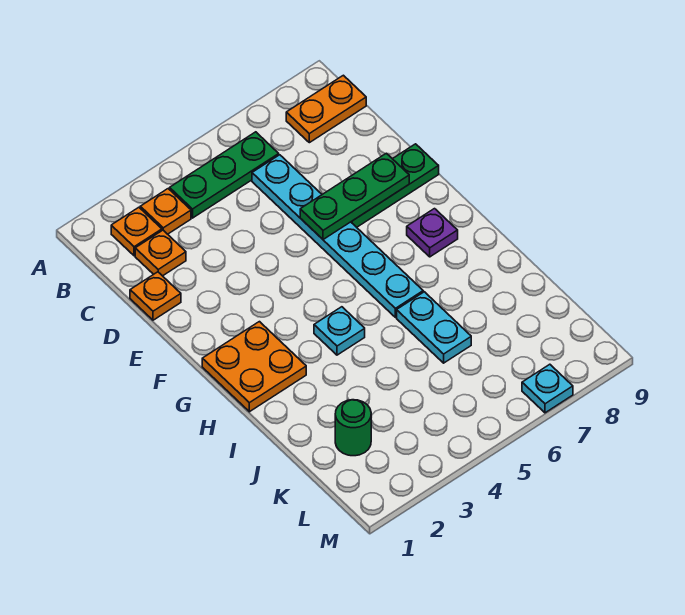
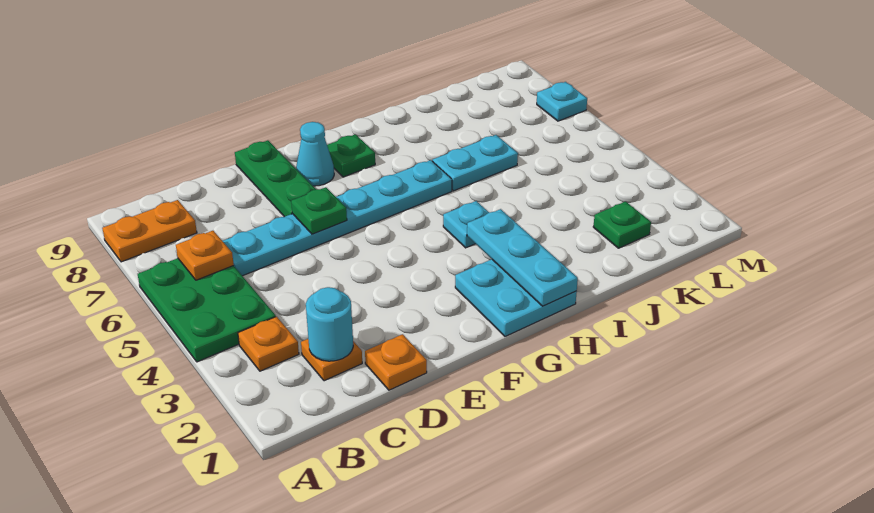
orange plate B2 level 1 -> orange plate B6 level 2
green plate B4:B6 level 1 -> green plate A4:B6 level 1
orange plate B8:B9 level 1 -> orange plate A8:B8 level 1
none -> cyan round brick C2 level 2
green plate E6:E8 level 2 -> green plate E6 level 2
none -> cyan cone F8 level 1
orange plate G1:H2 level 1 -> cyan plate G1:H2 level 1
purple plate G8 level 1 -> green plate G8 level 1
none -> cyan plate H1:H3 level 2
green round brick K2 level 1 -> green plate K2 level 1

